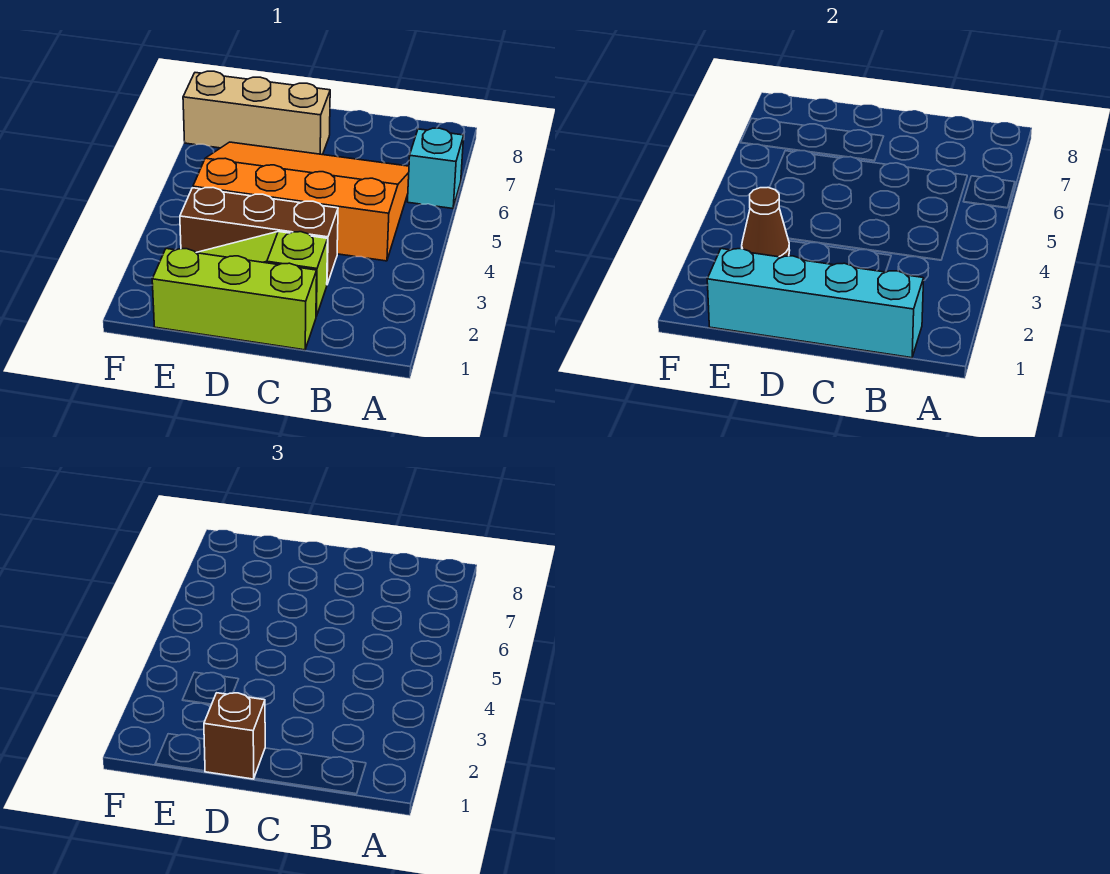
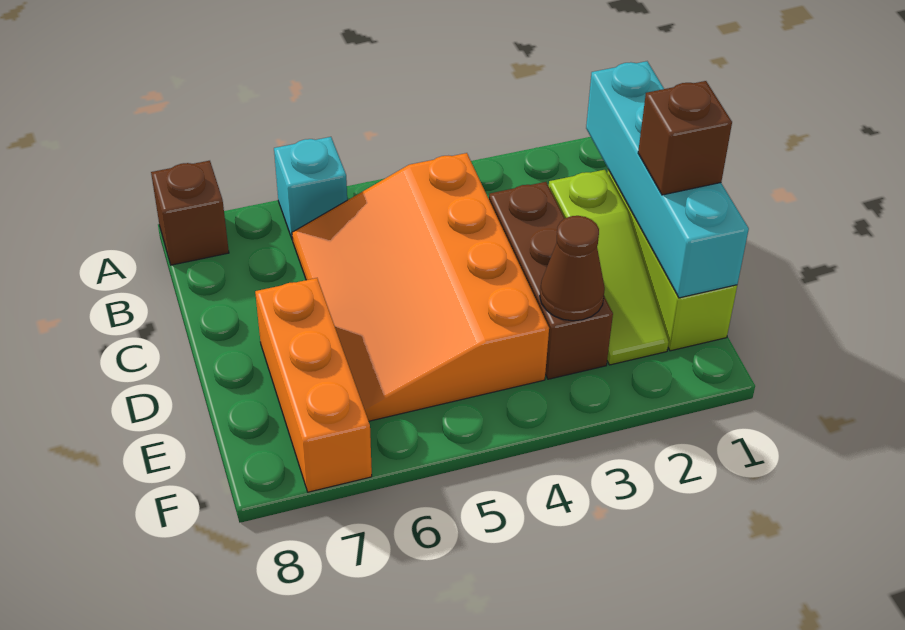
none -> brown brick A8 level 1
tan brick D7:F7 level 1 -> orange brick D7:F7 level 1

